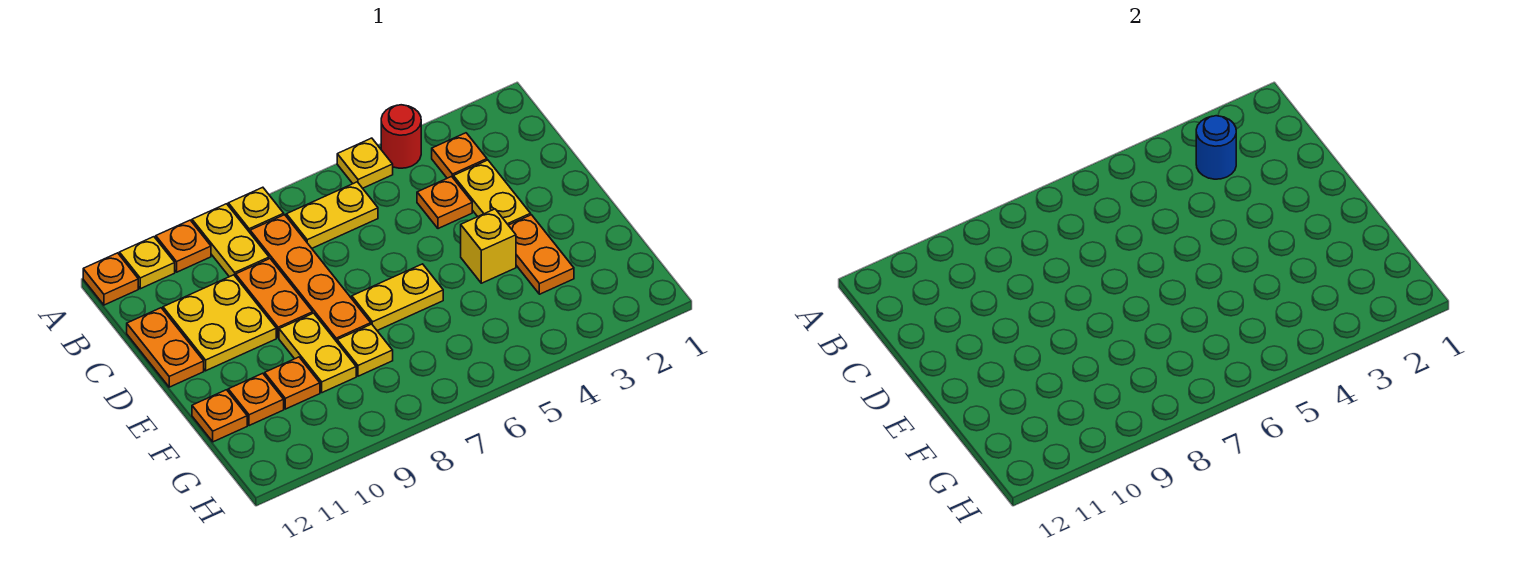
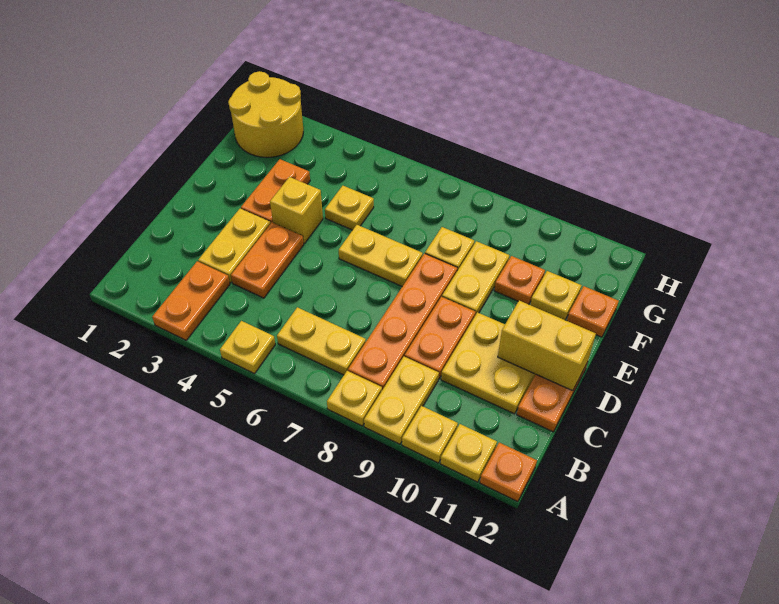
red round brick A4 level 1 -> none
orange plate A10 level 1 -> yellow plate A10 level 1
orange plate B3 level 1 -> orange plate A3:B3 level 1
blue round brick B3 level 2 -> none
orange plate C4 level 1 -> orange plate C4:D4 level 1
none -> yellow brick D11:D12 level 2
none -> yellow plate F5 level 1
orange plate F11 level 1 -> yellow plate F11 level 1
none -> yellow round brick G1:H2 level 1

